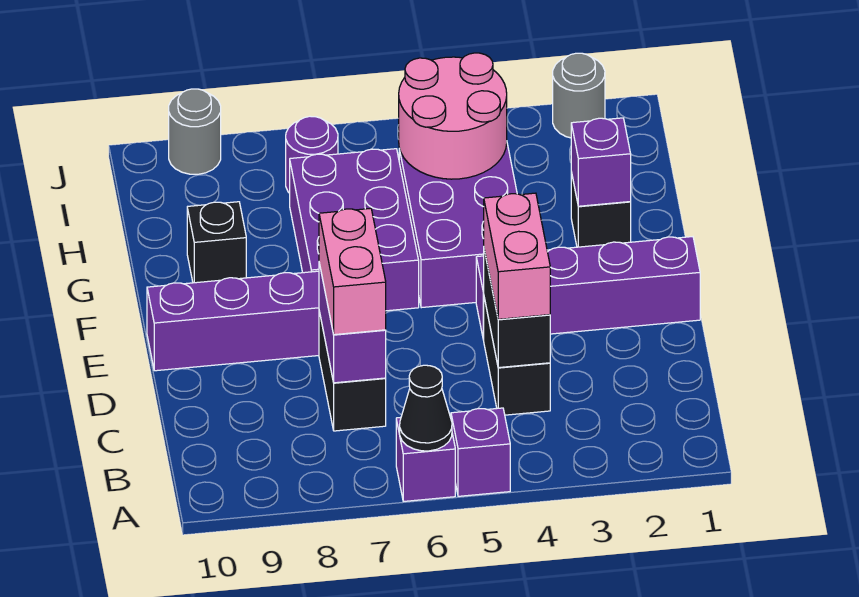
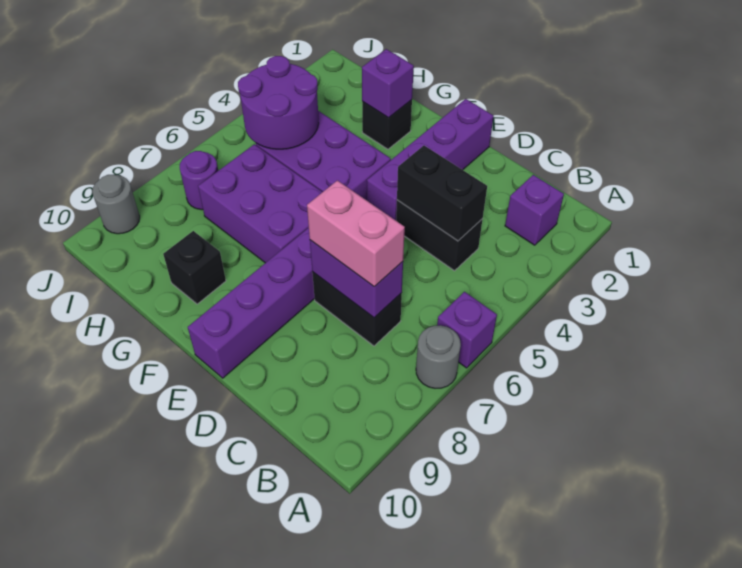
purple brick A5 level 1 -> purple brick B2 level 1
black cone A6 level 2 -> none
pink brick C4:D4 level 3 -> none
pink round brick H4:I5 level 2 -> purple round brick H4:I5 level 2
grey round brick J2 level 1 -> grey round brick A7 level 1

